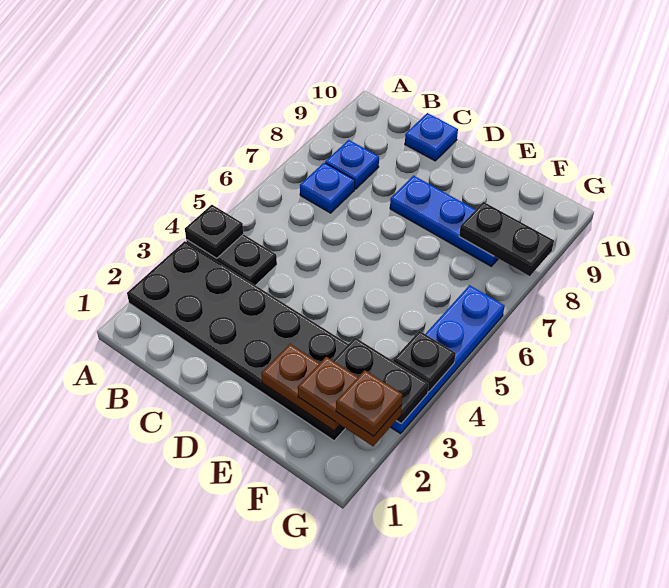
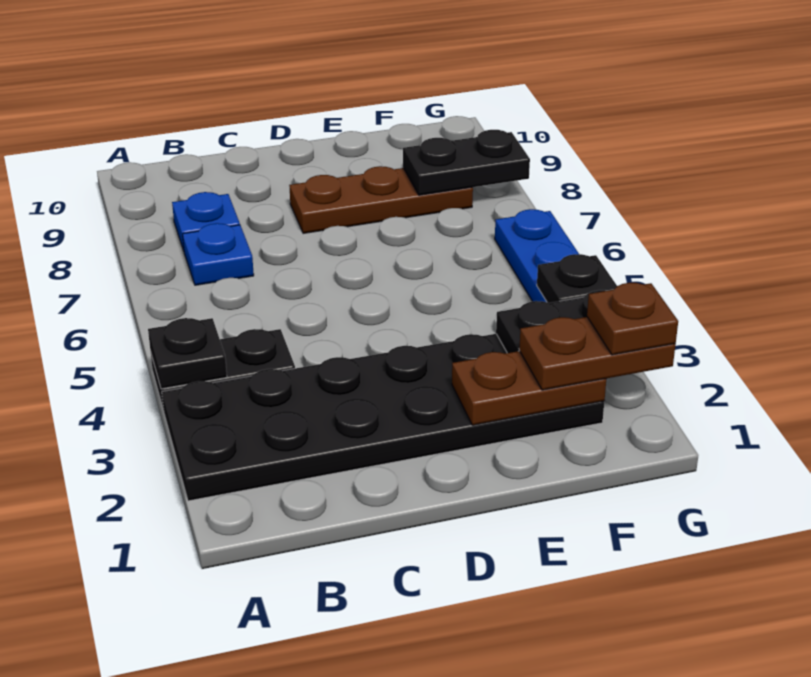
blue plate C10 level 1 -> none
blue plate D8:F8 level 1 -> brown plate D8:F8 level 1

